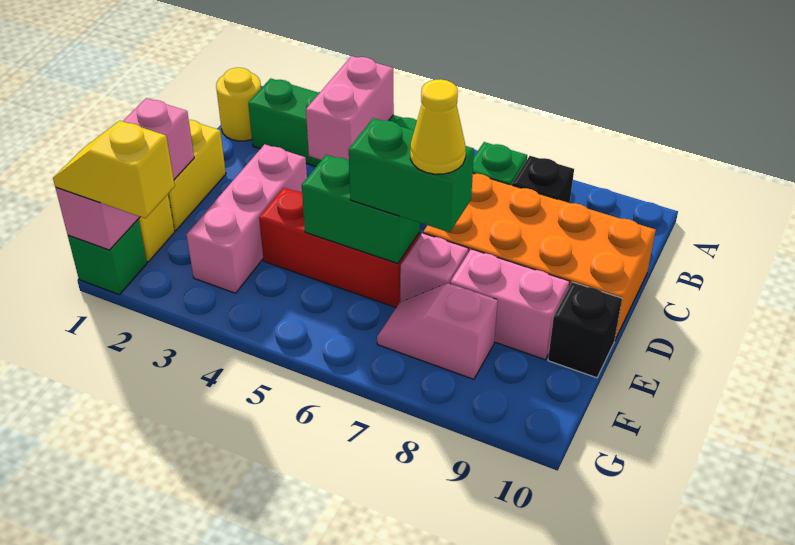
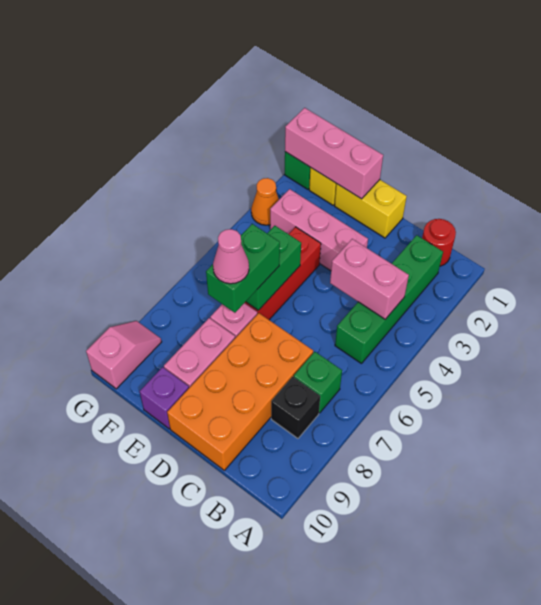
yellow round brick B1 level 1 -> red round brick B1 level 1
yellow cone E7 level 4 -> pink cone E7 level 4
black brick E10 level 1 -> purple brick E10 level 1
pink slope F7:F8 level 1 top 8 -> pink slope G9:G10 level 1 top 10
yellow slope G1:G2 level 3 top 2 -> none
none -> orange cone G3 level 1

